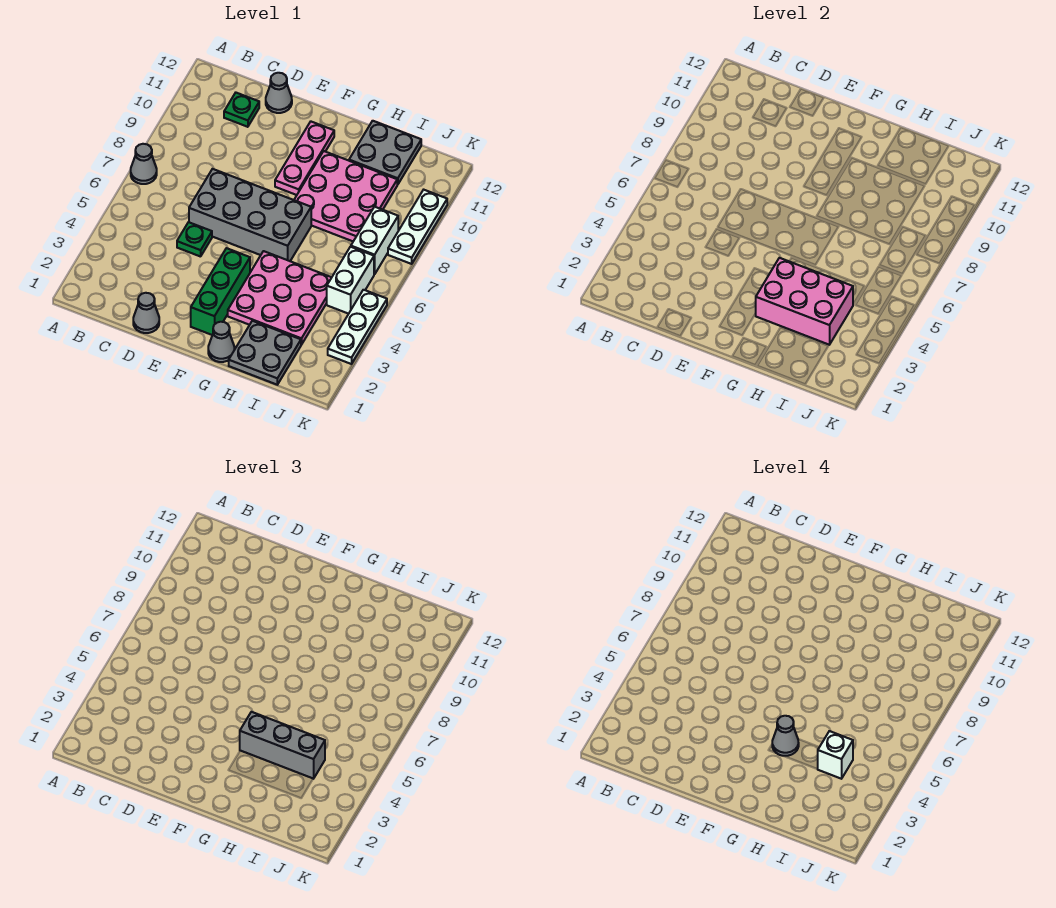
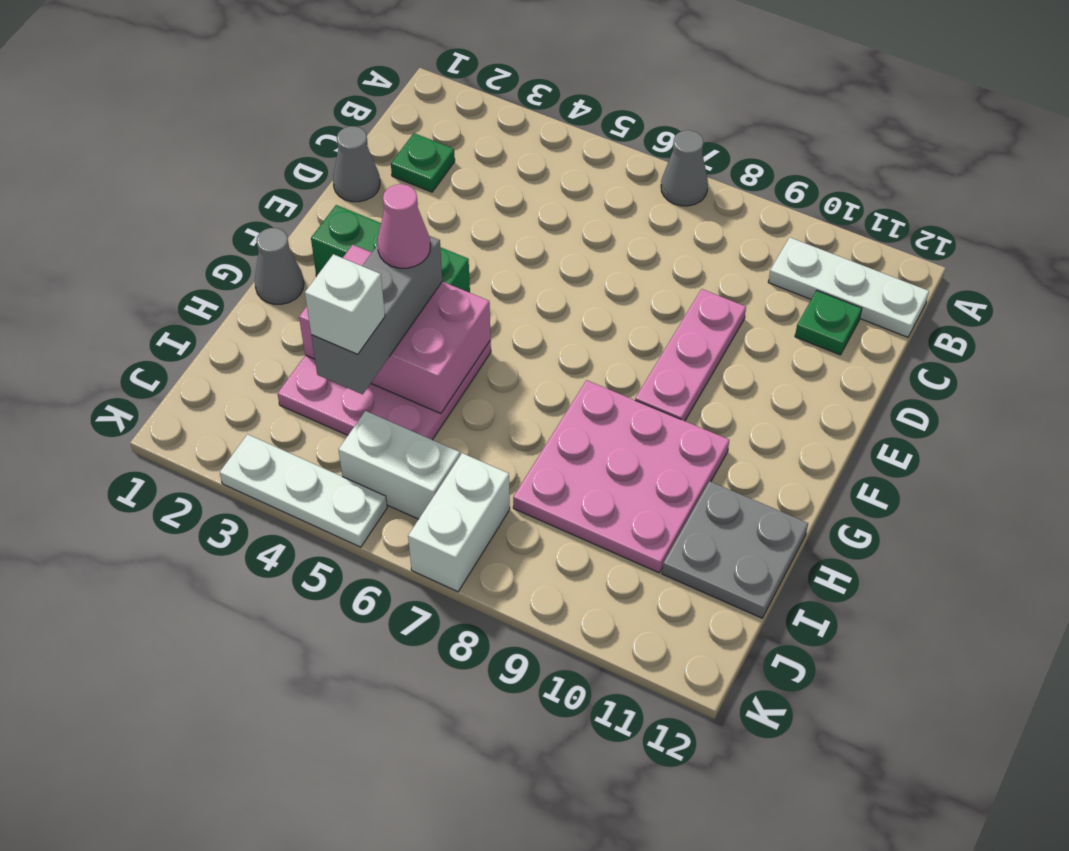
green plate D5 level 1 -> green plate C2 level 1
grey brick D6:G7 level 1 -> none
grey cone D12 level 1 -> none
pink plate F9:F11 level 1 -> pink plate D9:F9 level 1
pink brick G3:I4 level 2 -> pink brick G3:H5 level 2
grey cone G4 level 4 -> pink cone G4 level 4
grey plate H1:I2 level 1 -> none
white brick J7:J8 level 1 -> white brick J7:K7 level 1
white plate K8:K10 level 1 -> white plate B10:B12 level 1

